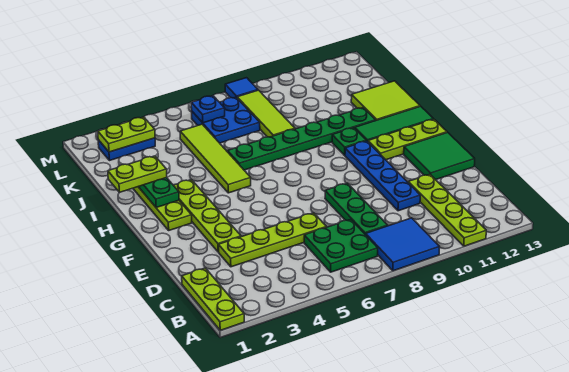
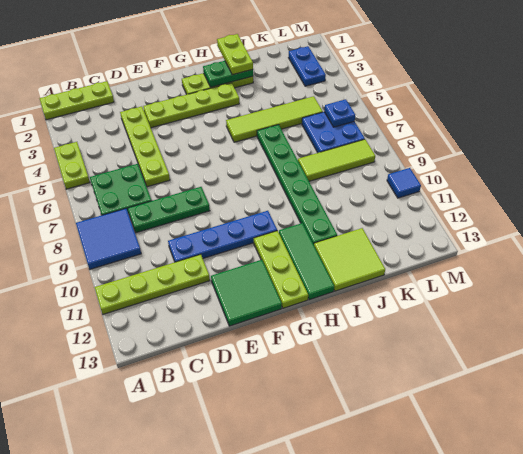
green plate H10 level 1 -> none
lime plate L2:L3 level 2 -> lime plate A4:A5 level 1
blue tile M8 level 1 -> blue tile M10 level 1

